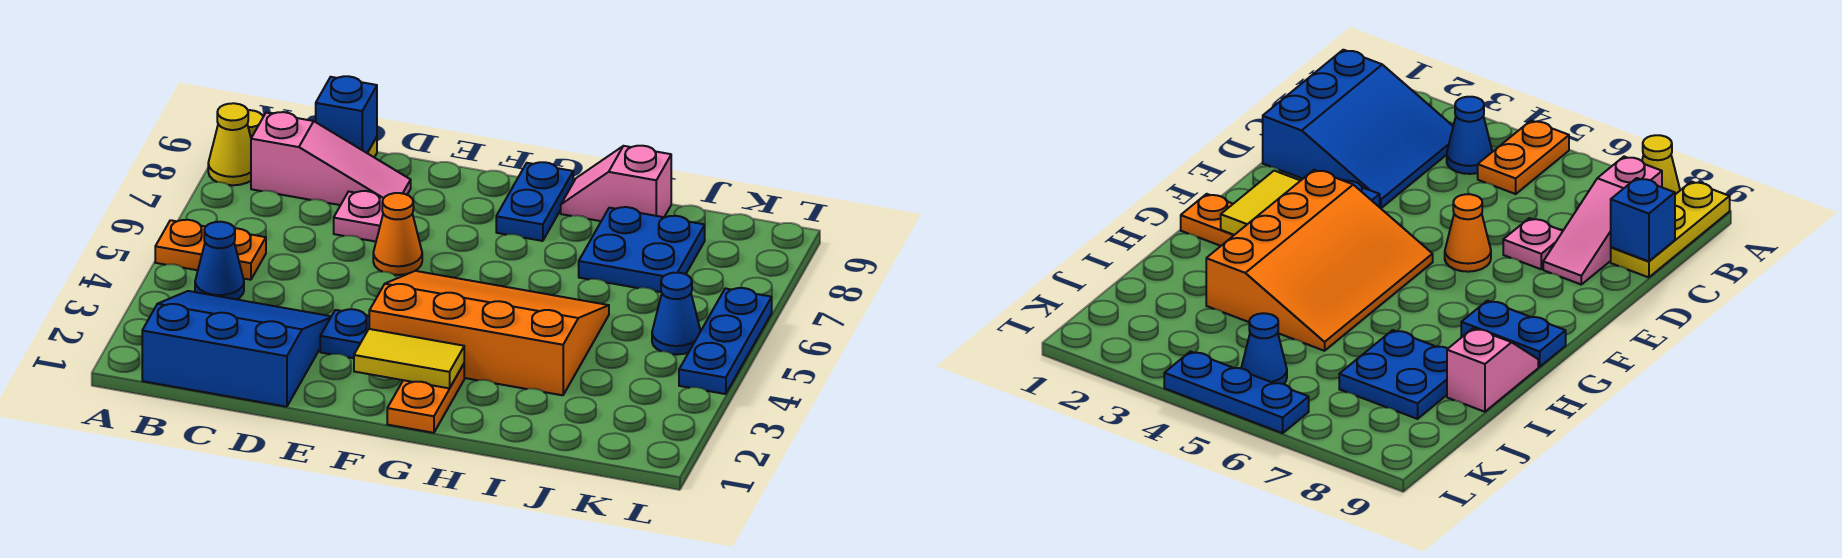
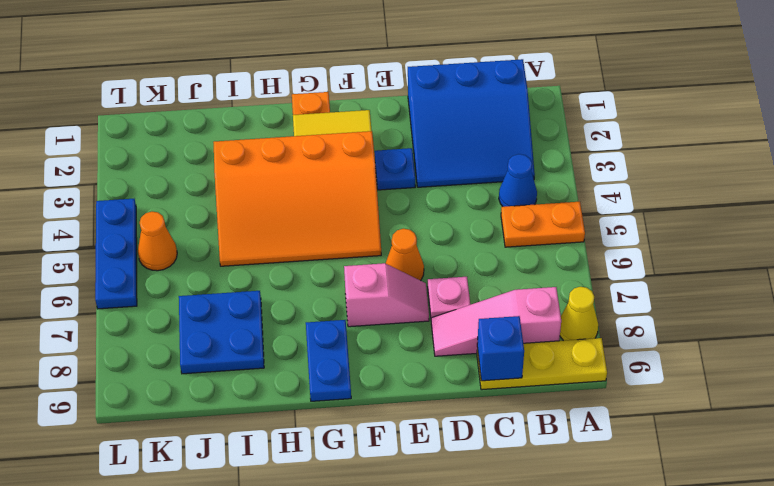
pink slope H9:I9 level 1 top I -> pink slope E7:F7 level 1 top F
blue cone K5 level 1 -> orange cone K5 level 1

